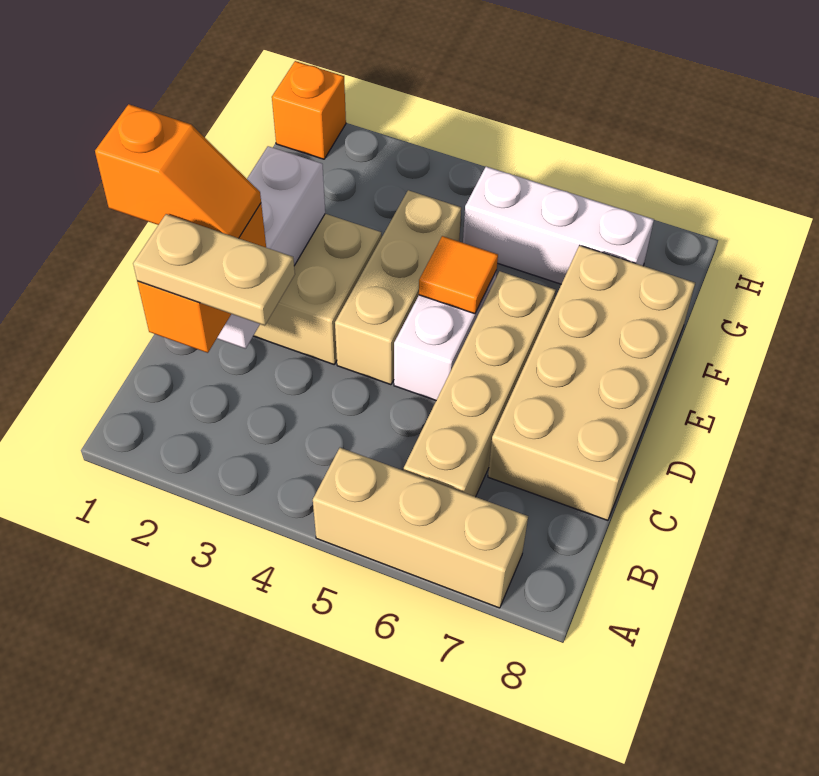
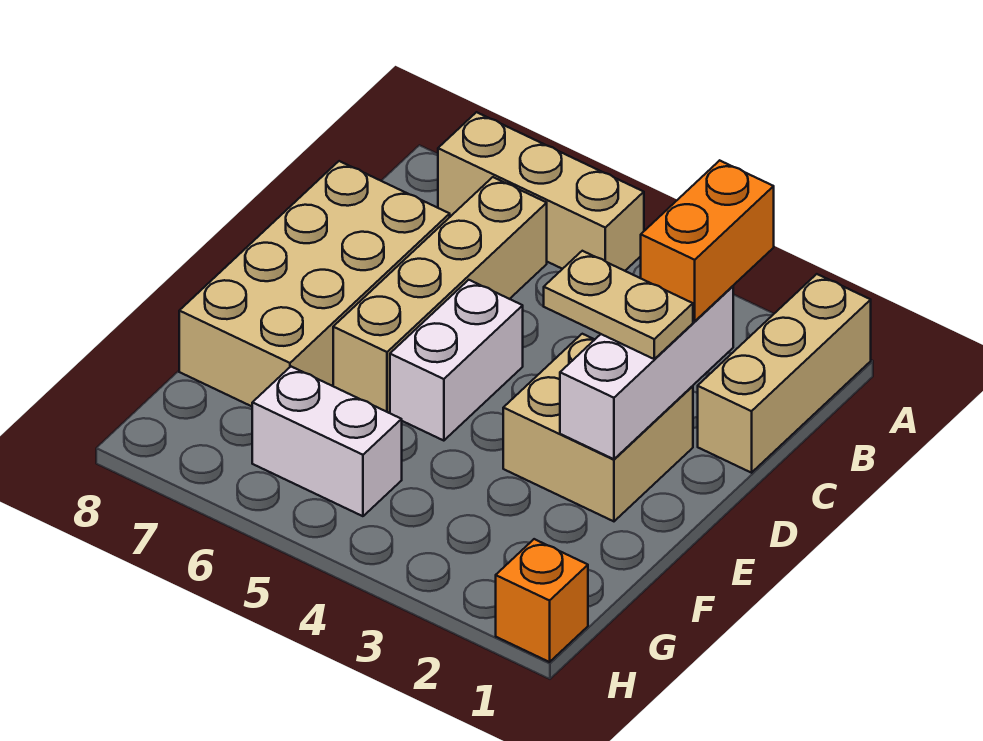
tan plate B2:B3 level 4 -> tan plate D2:D3 level 3
orange slope C1:C2 level 4 top 1 -> none
tan brick D4:F4 level 1 -> tan brick A1:C1 level 1
orange tile E5 level 2 -> none
white brick G5:G7 level 1 -> white brick G5:G6 level 1

